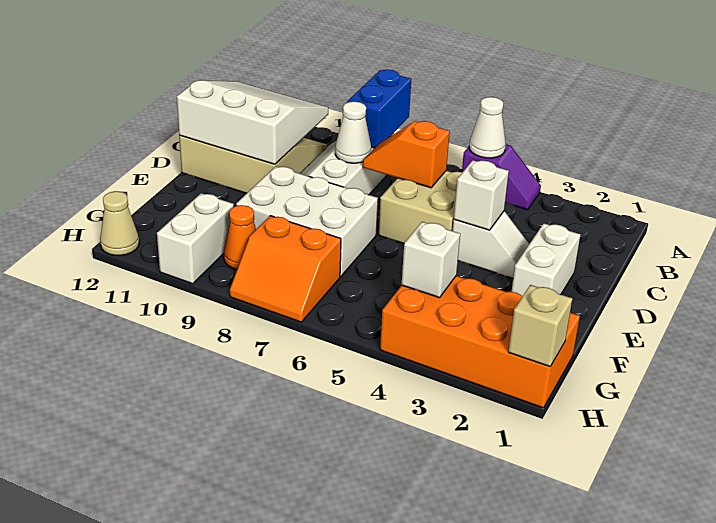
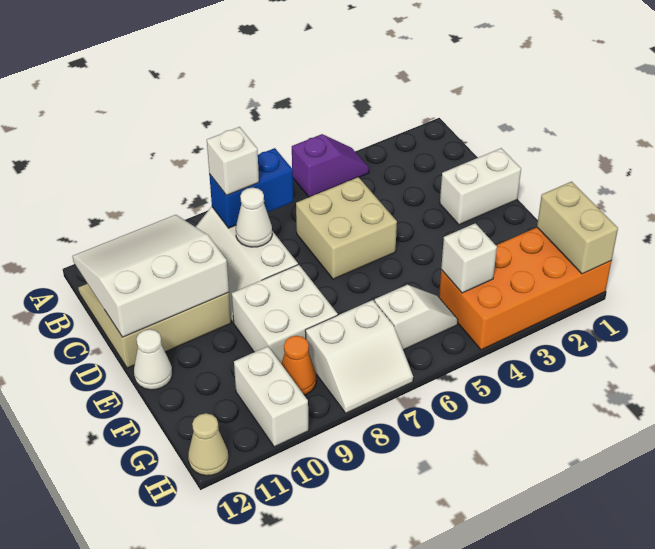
white cone A5 level 2 -> white cone E12 level 1
blue brick A8:B8 level 2 -> blue brick B7:B8 level 2
orange slope C6:C7 level 2 top 6 -> none
white brick D2:E2 level 1 -> white brick D1:D2 level 1
white slope D3:D4 level 1 top 4 -> white slope G5:G6 level 1 top 6
white brick D4 level 2 -> white brick B8 level 3
white brick E7:F9 level 1 -> white brick E8:F9 level 1
orange slope G7:H8 level 1 top G -> white slope G7:H8 level 1 top G
tan brick H1 level 2 -> tan brick G1:H1 level 2

